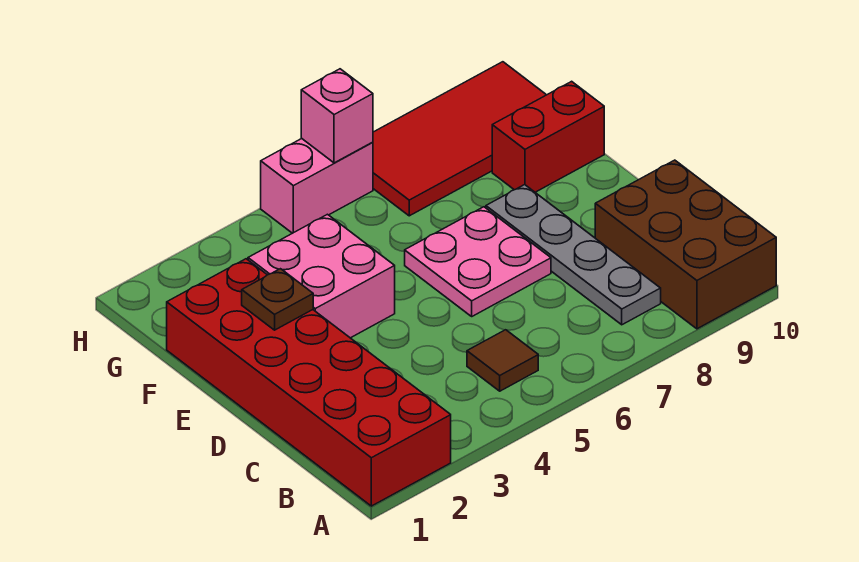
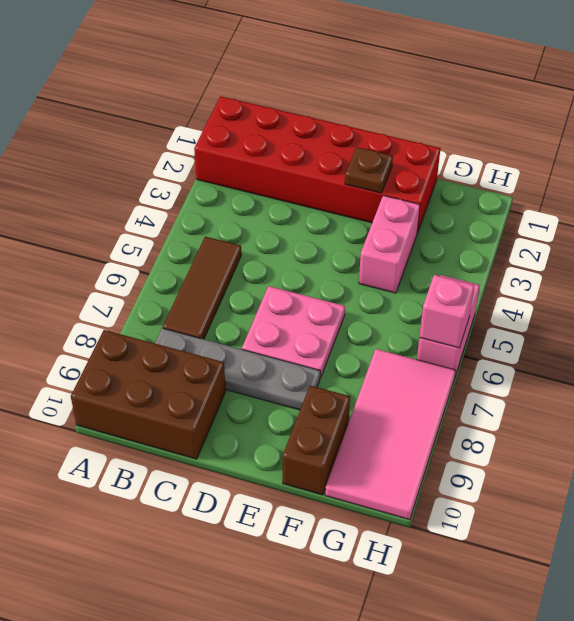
brown tile B5 level 1 -> brown tile B5:B7 level 1
pink brick E3:F4 level 1 -> pink brick F3:F4 level 1
red brick F9:F10 level 1 -> brown brick F9:F10 level 1
red tile G7:H10 level 1 -> pink tile G7:H10 level 1

